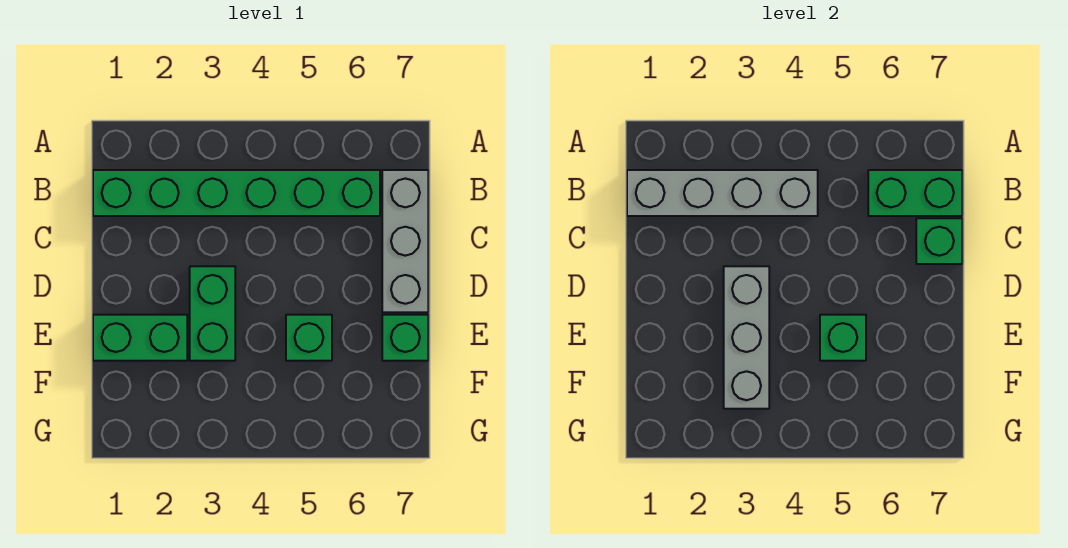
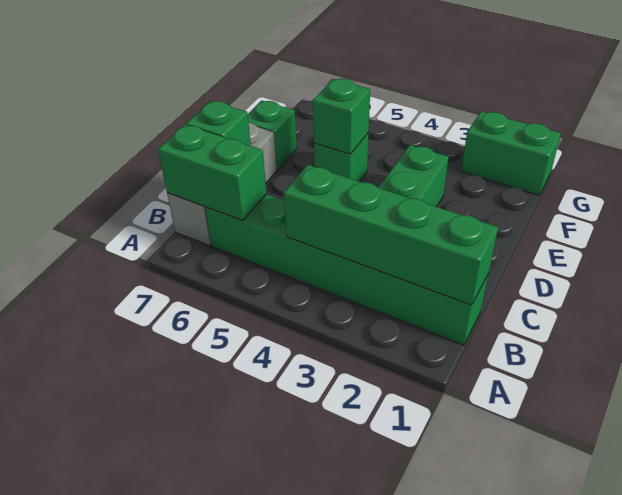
grey brick B1:B4 level 2 -> green brick B1:B4 level 2
grey brick D3:F3 level 2 -> none
green brick E1:E2 level 1 -> green brick G1:G2 level 1

